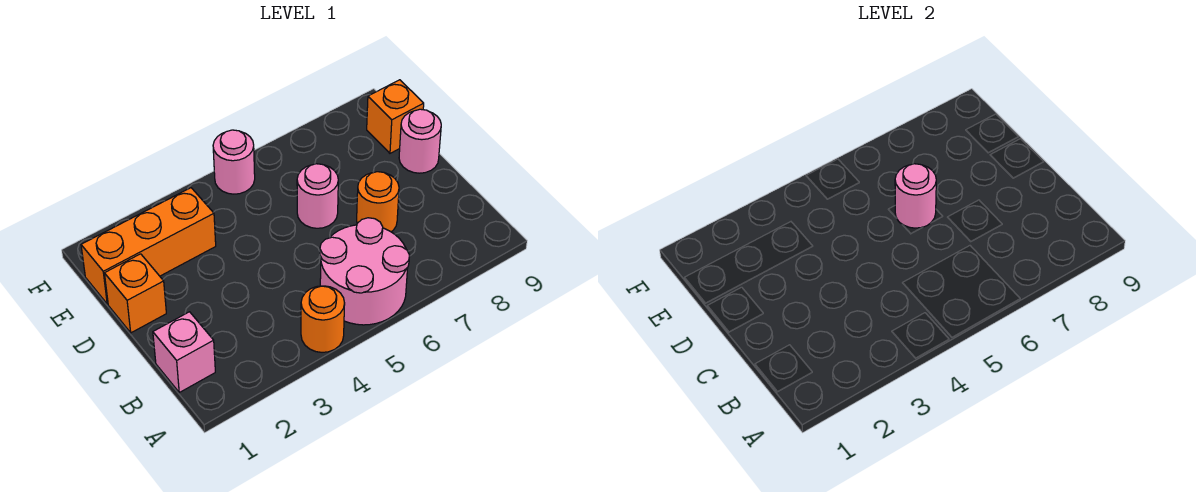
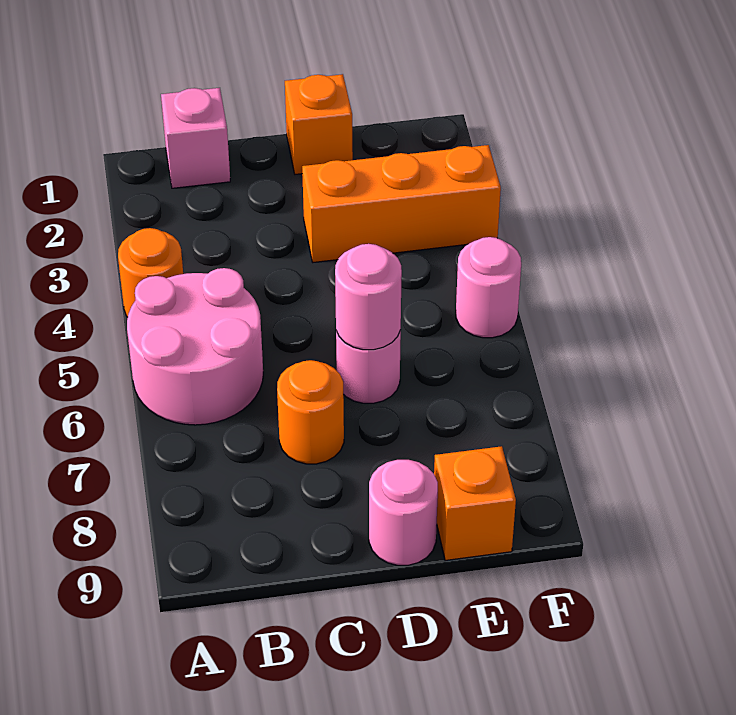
orange brick E1:E3 level 1 -> orange brick D3:F3 level 1

